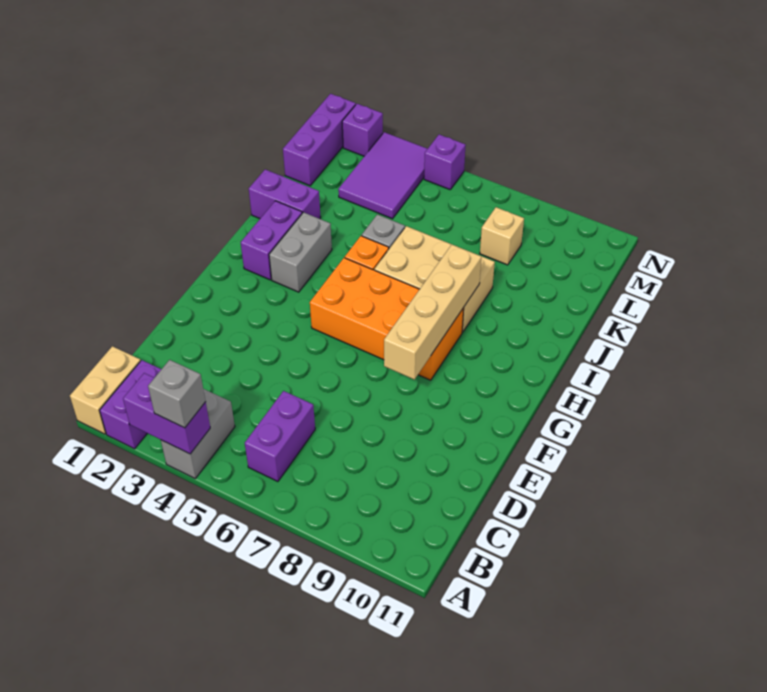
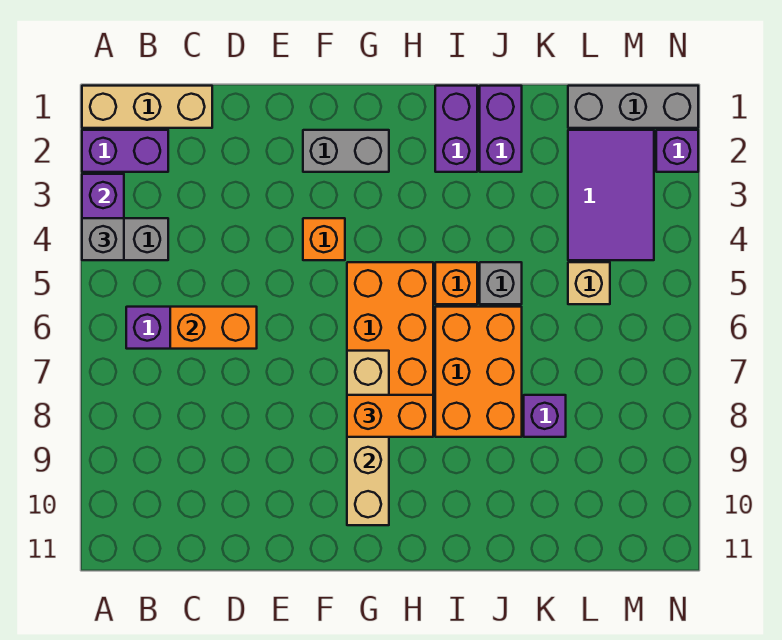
tan brick A1:B1 level 1 -> tan brick A1:C1 level 1
none -> orange brick C6:D6 level 2
none -> orange brick F4 level 1
tan brick F8:I8 level 2 -> tan brick G7:G10 level 2
none -> orange brick G8:H8 level 3
purple brick H2:I2 level 1 -> purple brick I1:I2 level 1
grey brick H3:I3 level 1 -> grey brick F2:G2 level 1
tan brick I6:J8 level 1 -> orange brick I6:J8 level 1
purple brick L1:N1 level 1 -> grey brick L1:N1 level 1
purple tile L3:N4 level 1 -> purple tile L2:M4 level 1
tan brick L8 level 1 -> tan brick L5 level 1
purple brick N5 level 1 -> purple brick K8 level 1

